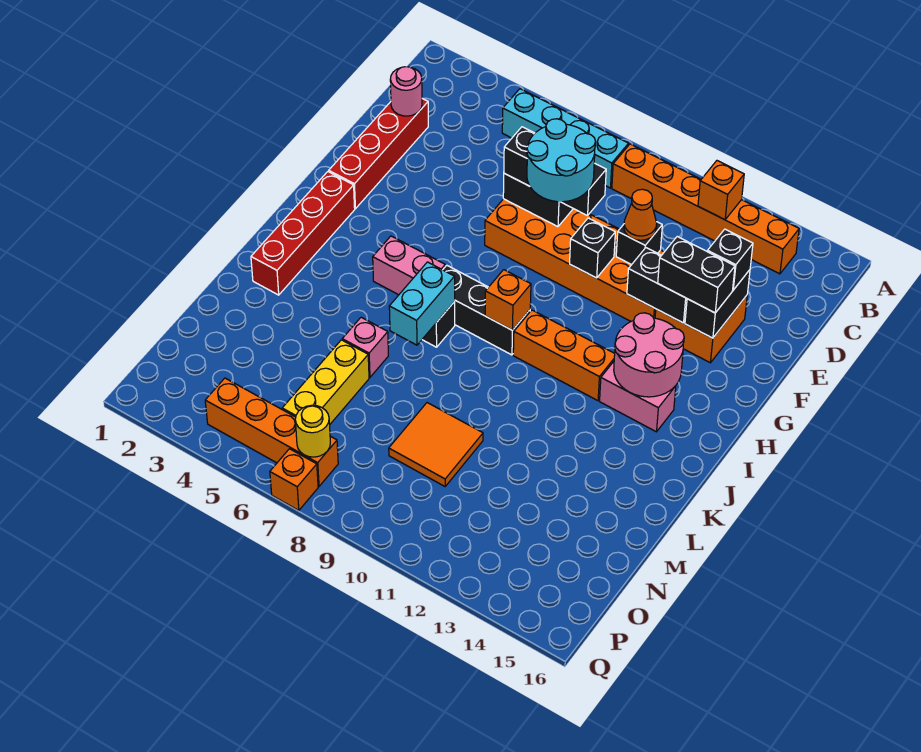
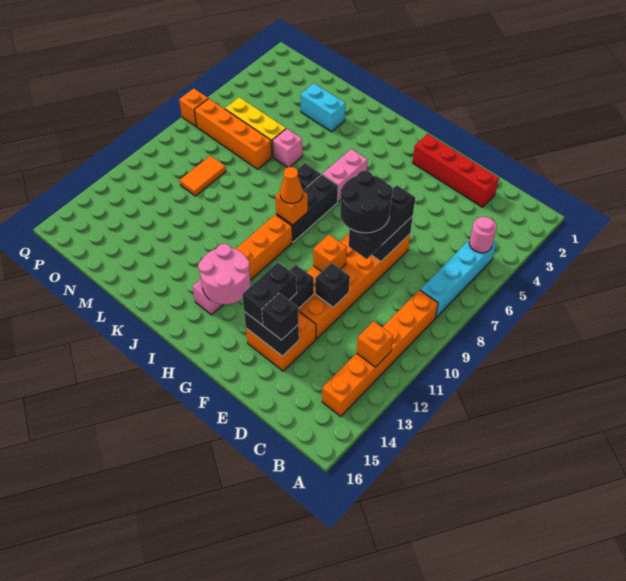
pink round brick D2 level 2 -> pink round brick B5 level 2
cyan round brick E8:F9 level 4 -> black round brick E8:F9 level 4
orange cone E11 level 3 -> orange cone I9 level 3
black brick F10 level 2 -> orange brick F10 level 2
red brick H2:K2 level 1 -> none
cyan brick J7:K7 level 2 -> cyan brick L3:M3 level 1
orange tile M9:N10 level 1 -> orange tile N9:N10 level 1
orange brick P4:P7 level 1 -> orange brick M7:P7 level 1
yellow round brick P7 level 2 -> none

